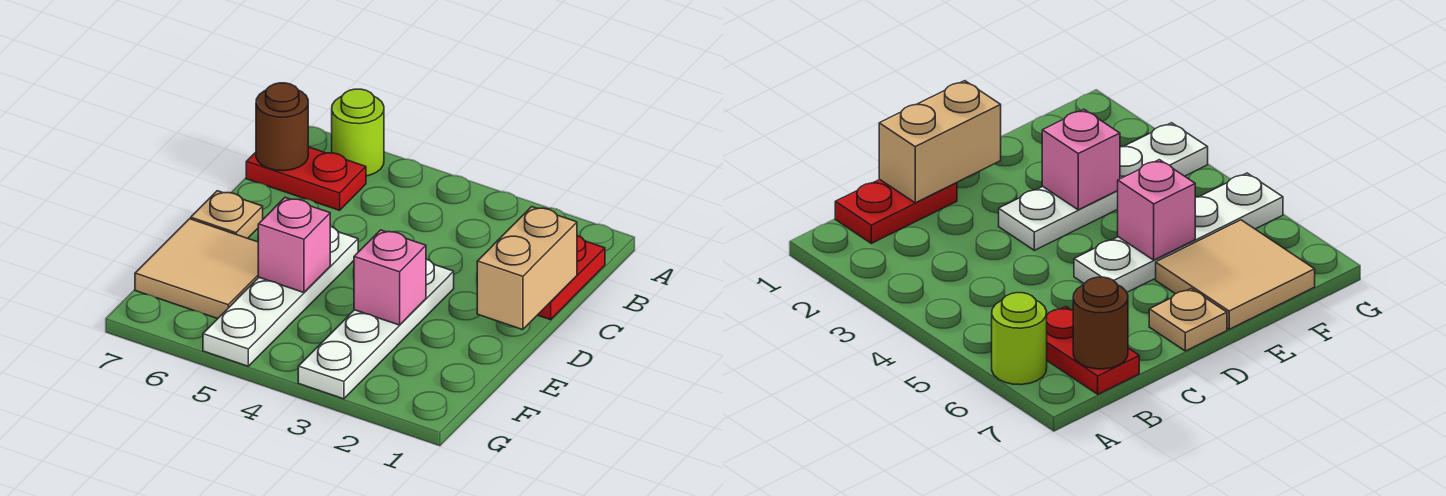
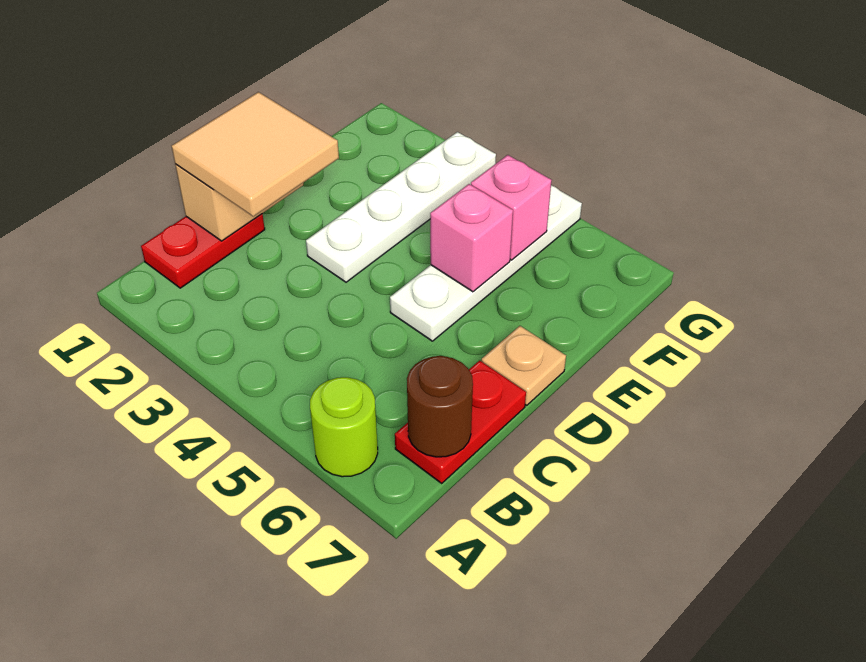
red plate B6:B7 level 1 -> red plate B7:C7 level 1
pink brick E3 level 2 -> pink brick F5 level 2
tan tile E6:F7 level 1 -> tan tile C1:D2 level 3

